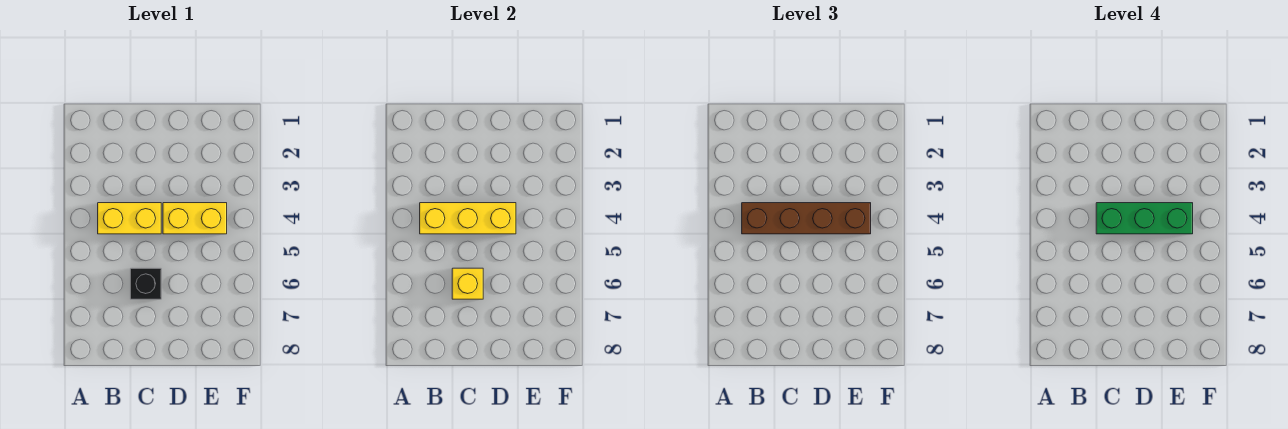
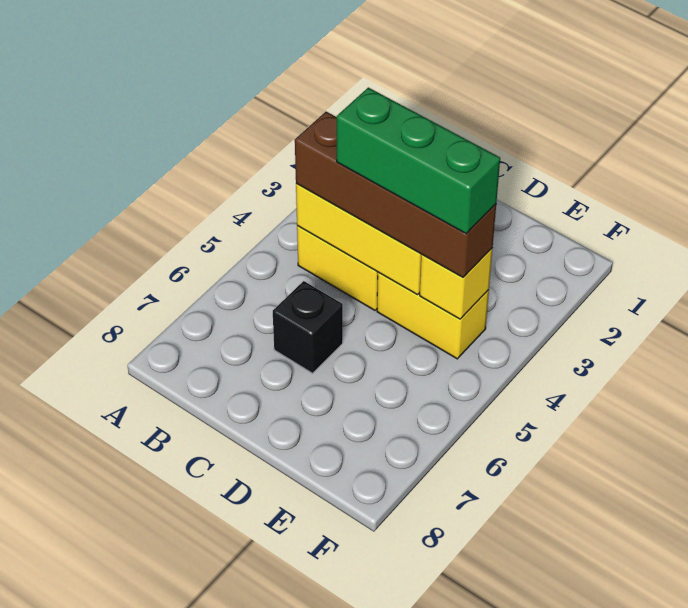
yellow brick C6 level 2 -> yellow brick E4 level 2

